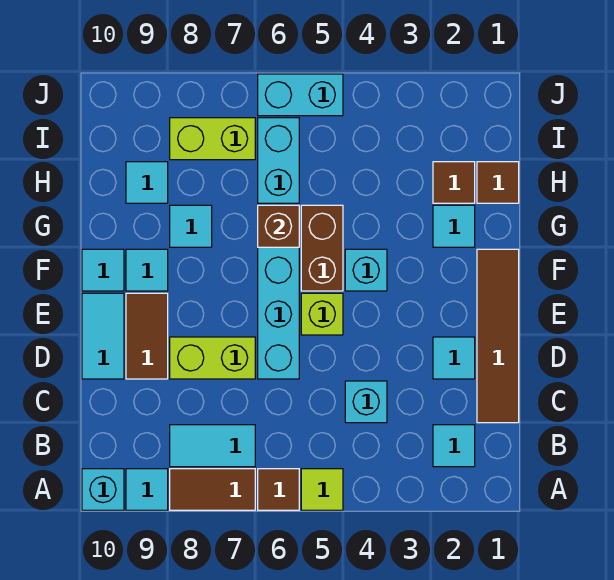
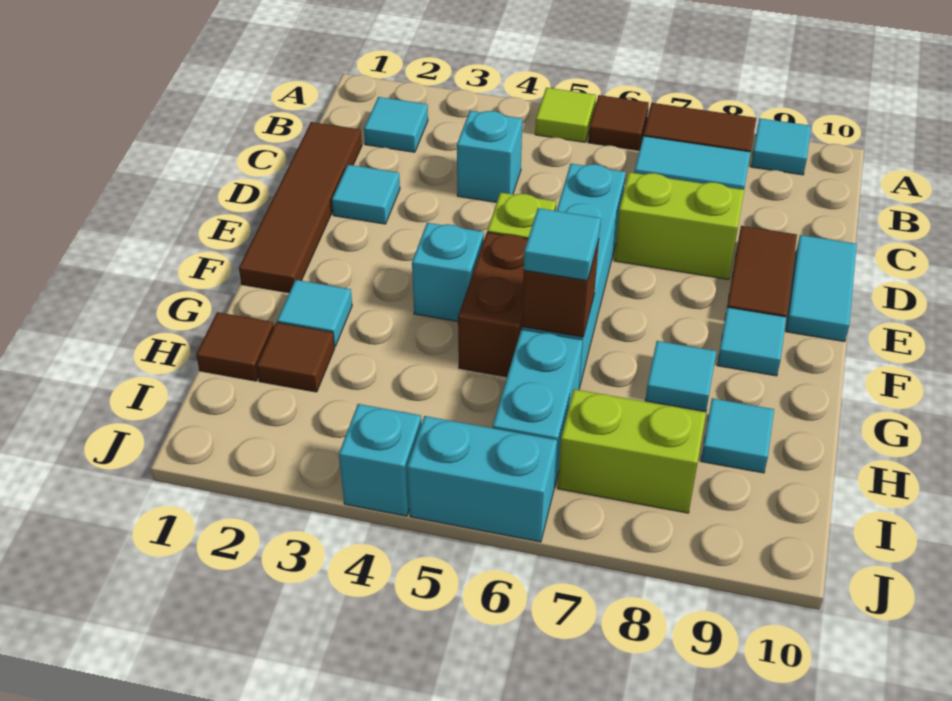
cyan brick A10 level 1 -> cyan brick J4 level 1
cyan tile F10 level 1 -> cyan tile G6 level 3

